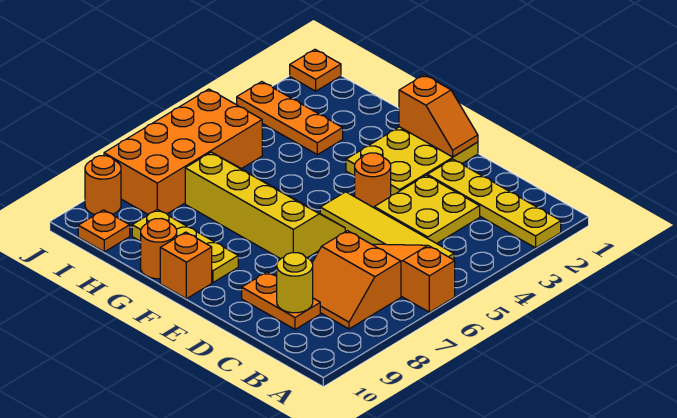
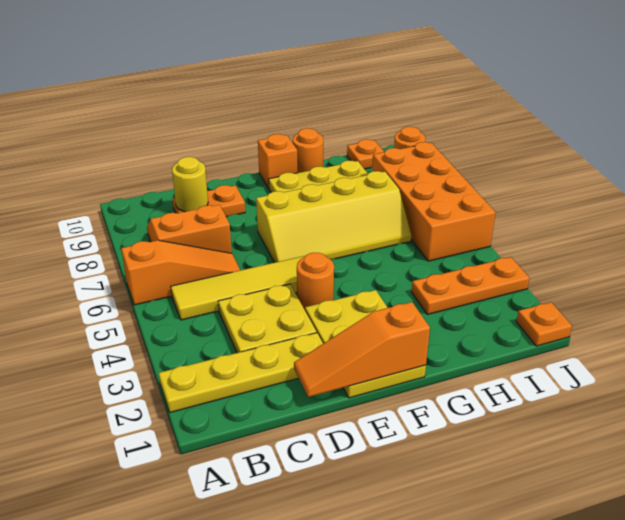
orange slope E1:F1 level 2 top F -> orange slope D1:F1 level 2 top F

